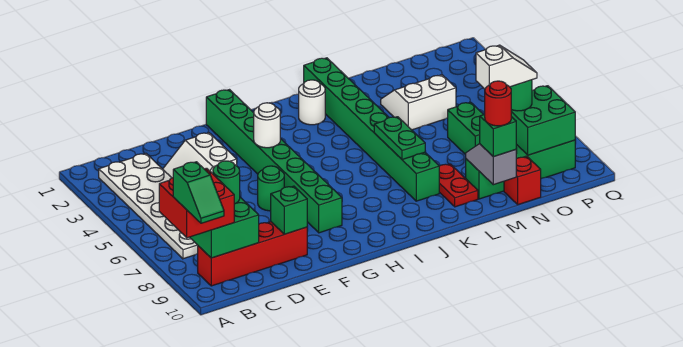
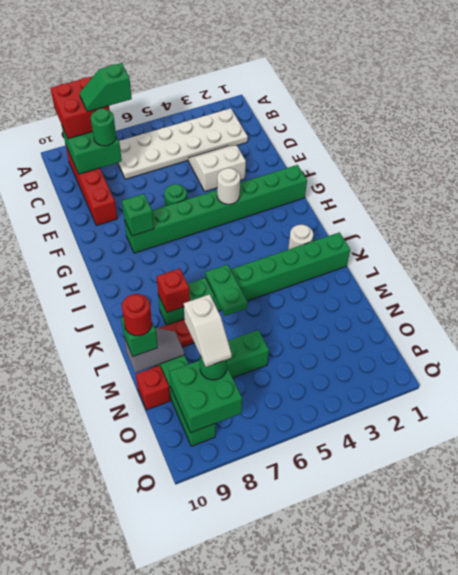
green slope A9:A10 level 4 top 9 -> green slope B7:B8 level 4 top 7
green brick E9 level 2 -> green brick G8 level 2
green plate K6:K7 level 2 -> green plate K6:L6 level 2
none -> red brick K8 level 2
white slope M3:N4 level 1 top 4 -> none

